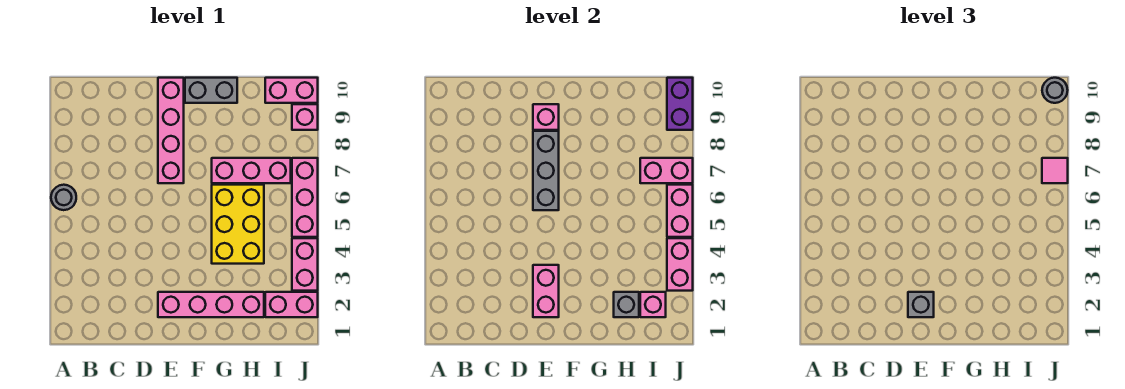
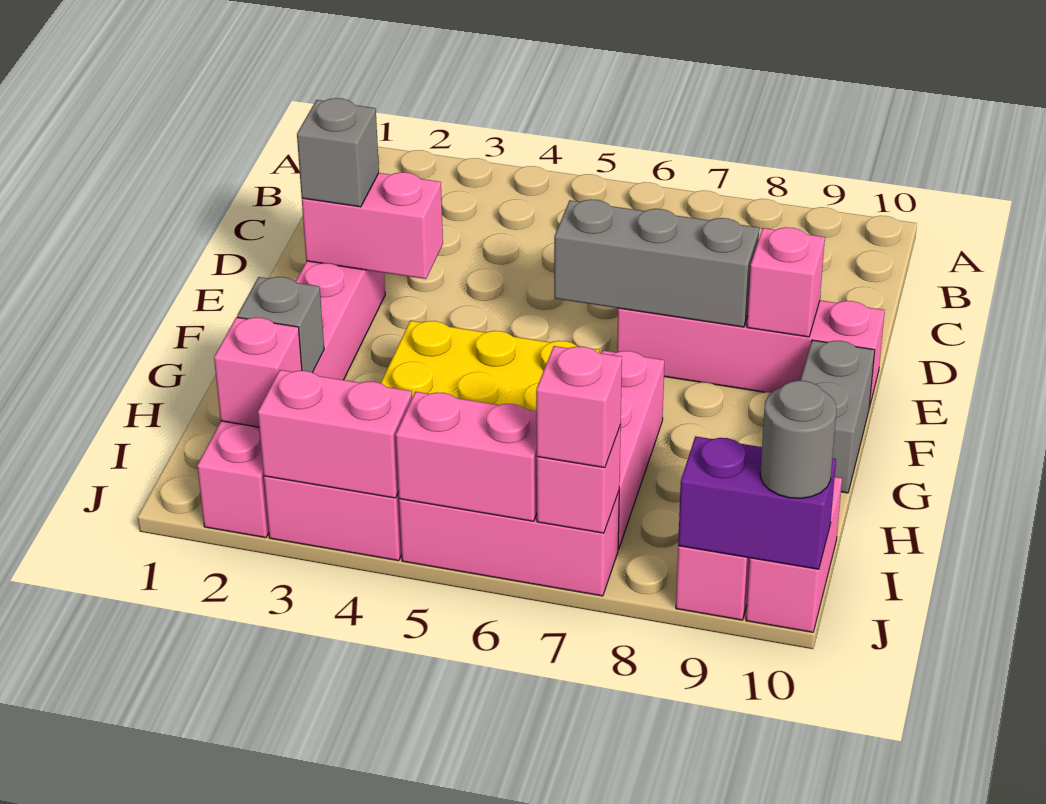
grey round brick A6 level 1 -> none
pink brick I7:J7 level 2 -> pink brick J7 level 2
pink tile J7 level 3 -> pink brick J7 level 3

